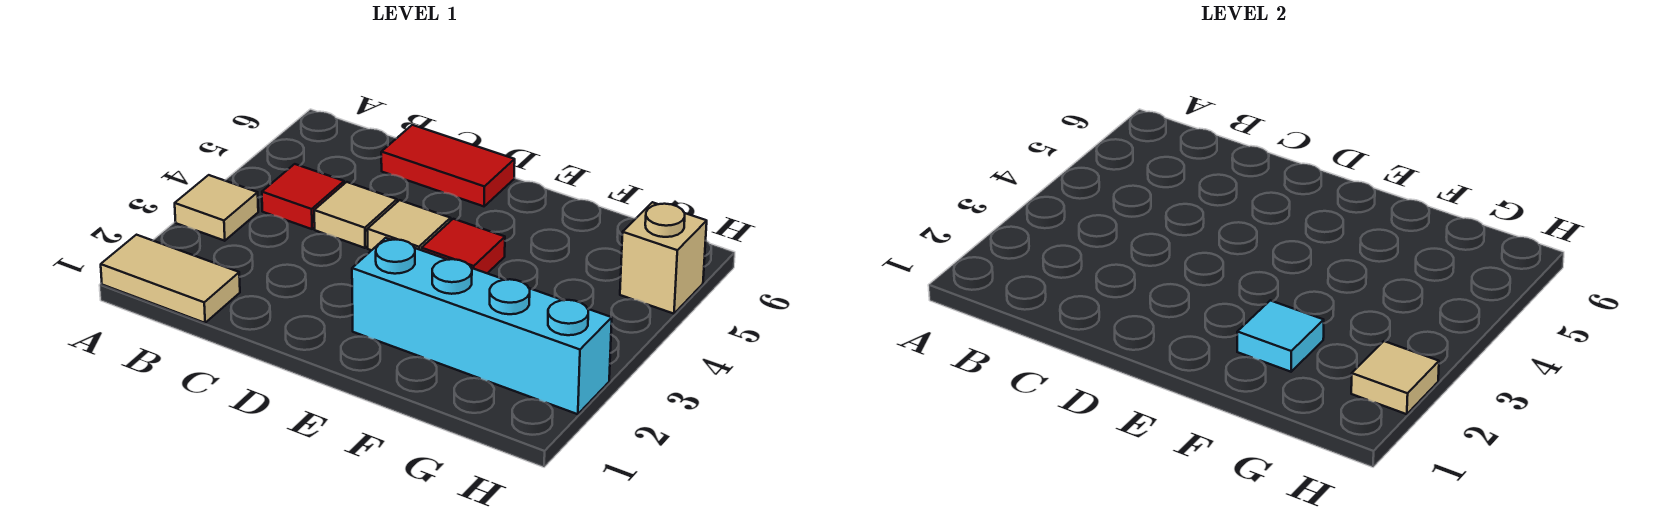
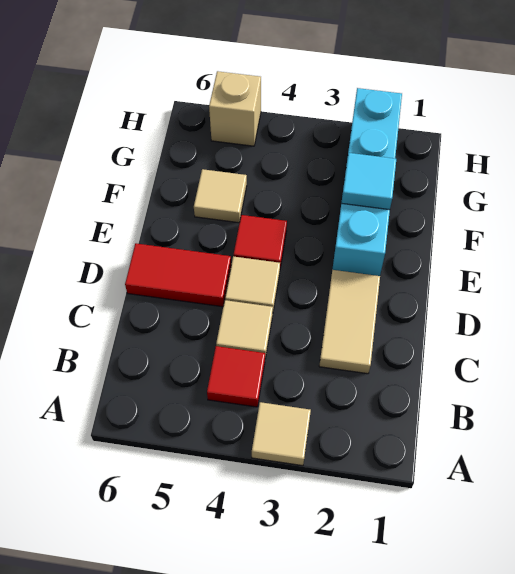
tan tile A1:B1 level 1 -> tan tile C2:D2 level 1
red tile C6:D6 level 1 -> red tile D5:D6 level 1
tan tile H2 level 2 -> tan tile F5 level 1

